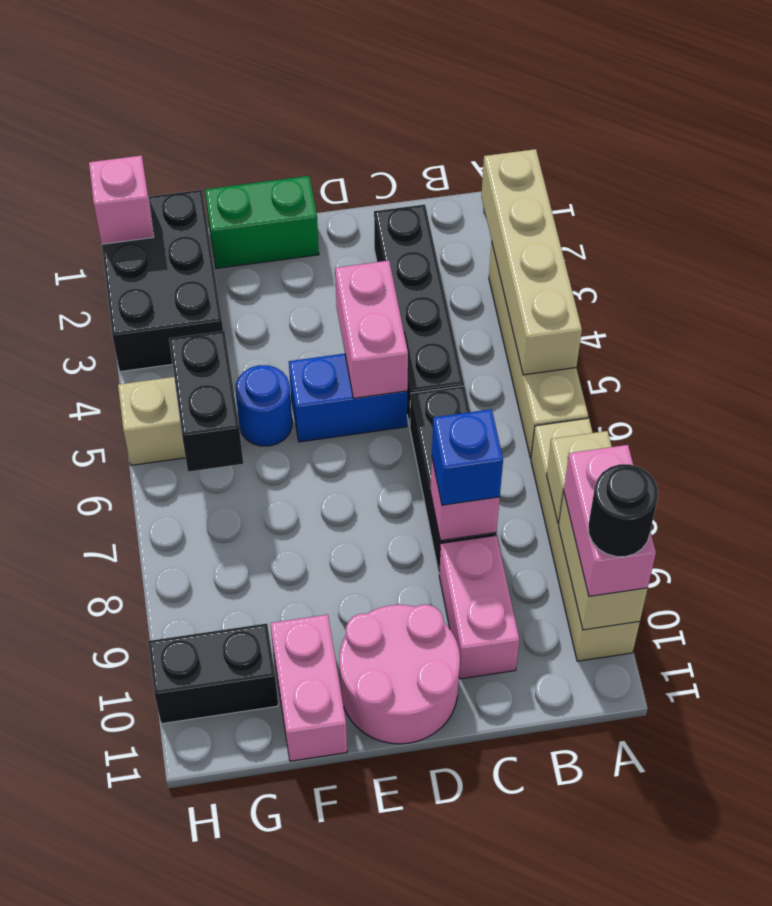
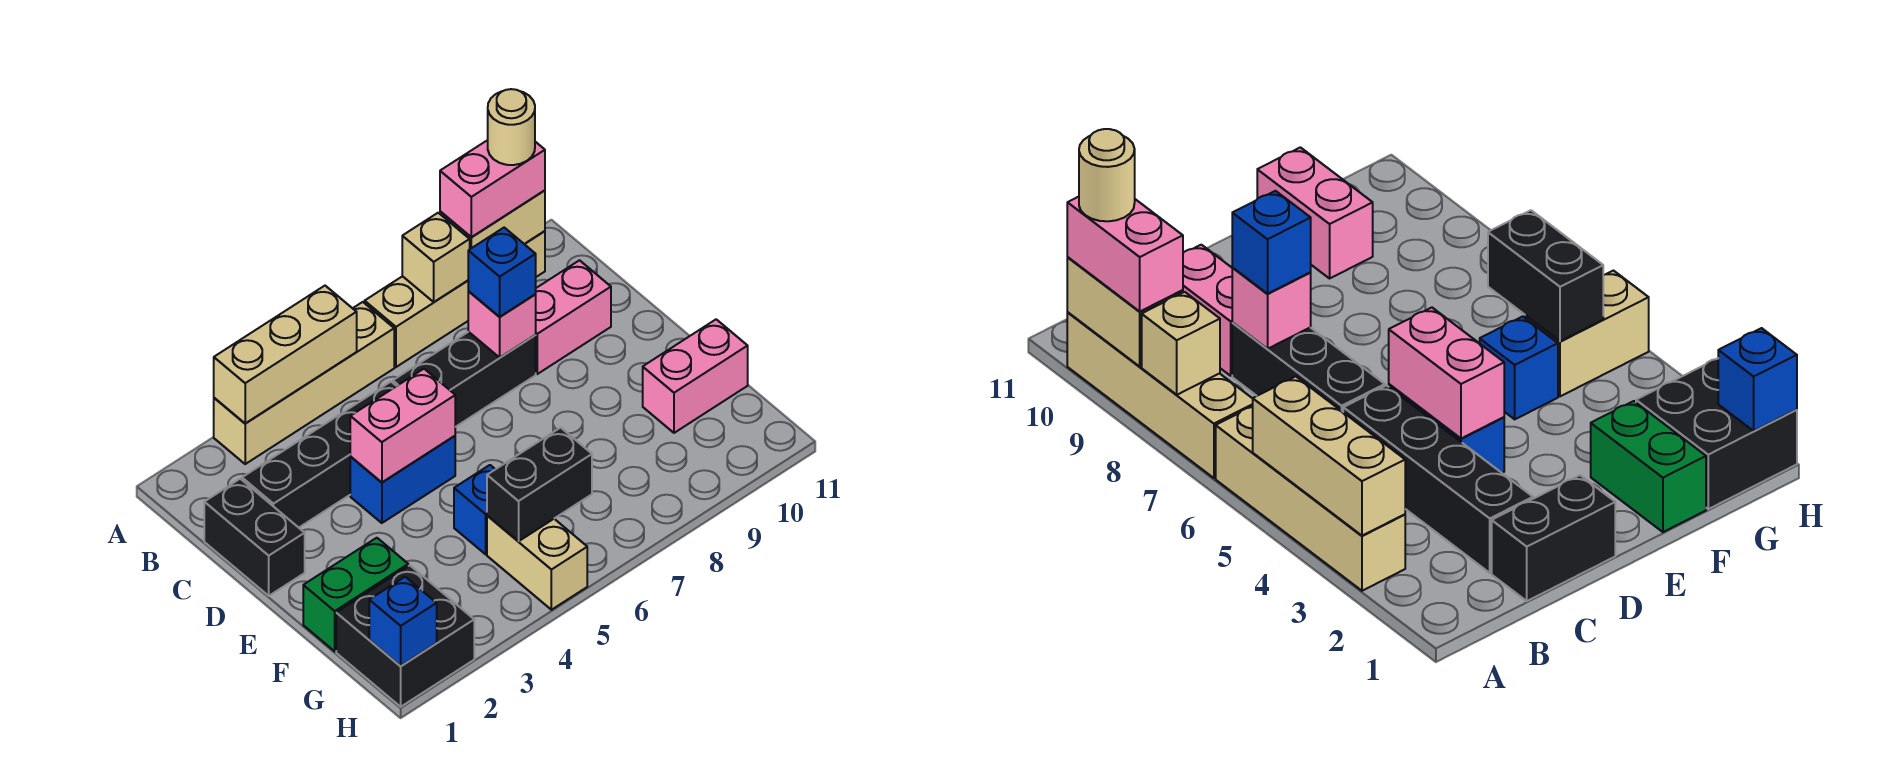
tan brick A2:A5 level 2 -> tan brick A3:A5 level 2
black round brick A10 level 4 -> tan round brick A10 level 4
blue brick D5:E5 level 1 -> blue brick D4:D5 level 1
pink round brick D10:E11 level 1 -> none
green brick E1:F1 level 1 -> green brick F1:F2 level 1
blue round brick F5 level 1 -> blue brick F5 level 1
black brick G1:H3 level 1 -> black brick G1:H2 level 1
black brick G10:H10 level 1 -> black brick C1:D1 level 1
pink brick H1 level 2 -> blue brick H1 level 2

